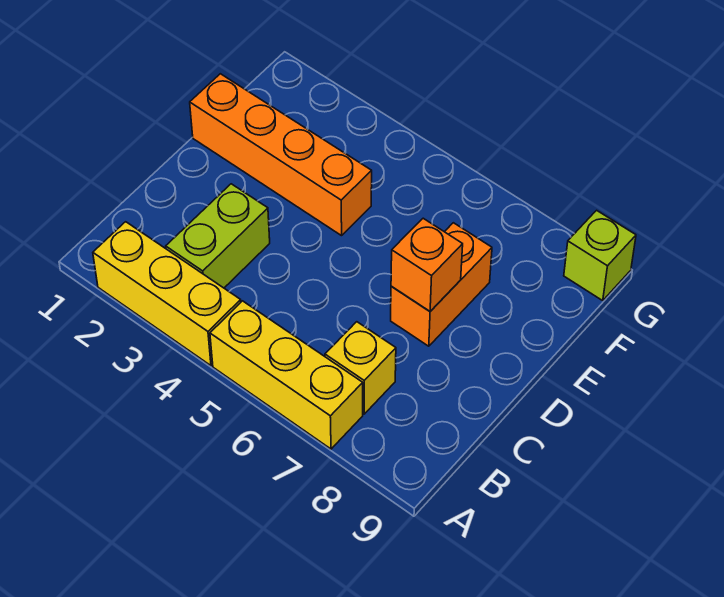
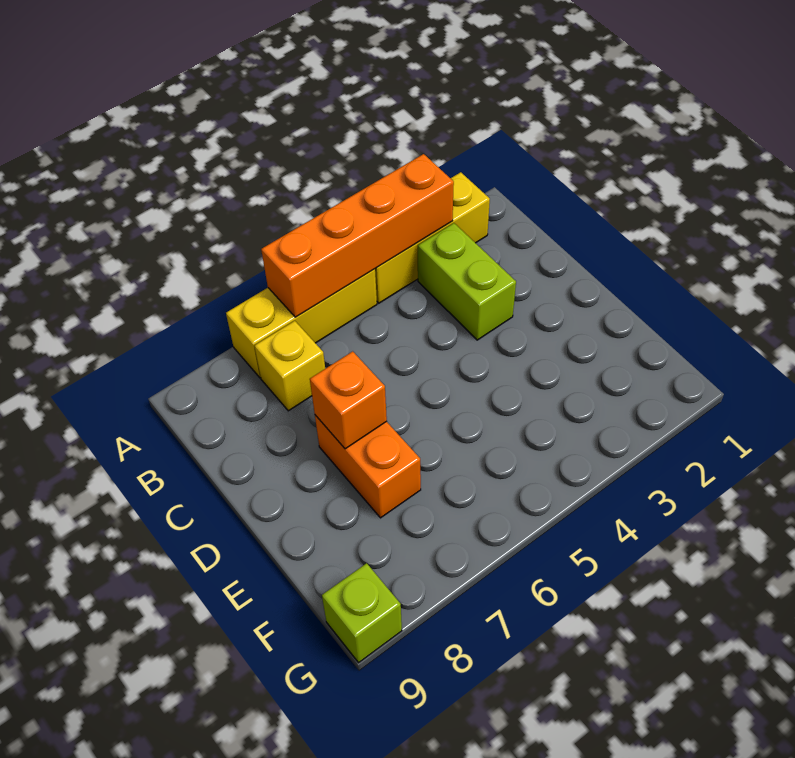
orange brick E1:E4 level 1 -> orange brick A3:A6 level 2

